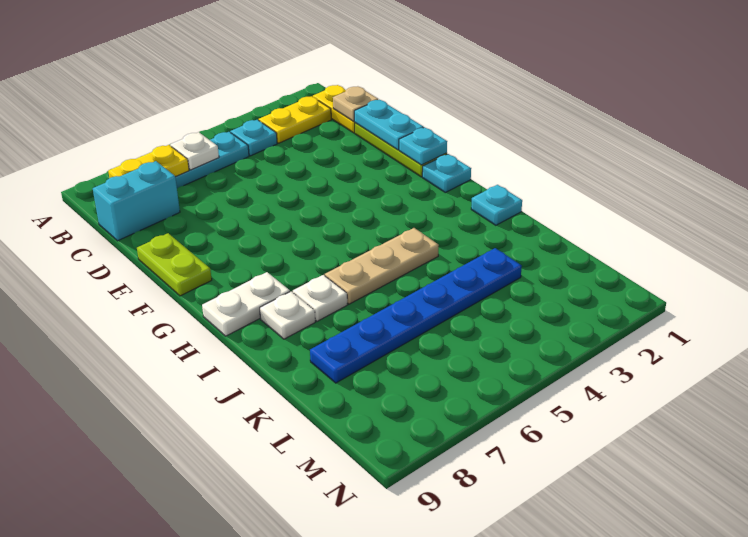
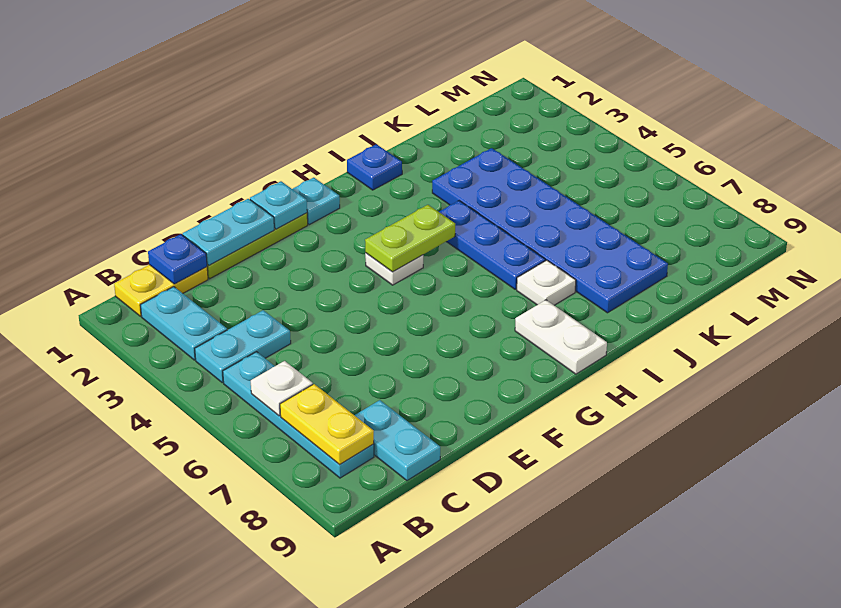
yellow plate B2:B3 level 1 -> cyan plate B2:B3 level 1
cyan plate B4 level 1 -> cyan plate B4:C4 level 1
tan plate C1 level 2 -> blue plate C1 level 2
cyan brick C8:C9 level 1 -> cyan plate C8:C9 level 1
lime plate E9:F9 level 1 -> lime plate G4:H4 level 2
cyan plate I1 level 1 -> blue plate I1 level 1
tan plate I4:I6 level 1 -> blue plate I4:I6 level 1
white plate I8 level 1 -> white plate G4 level 1
blue plate K3:K8 level 1 -> blue plate J3:K8 level 1

